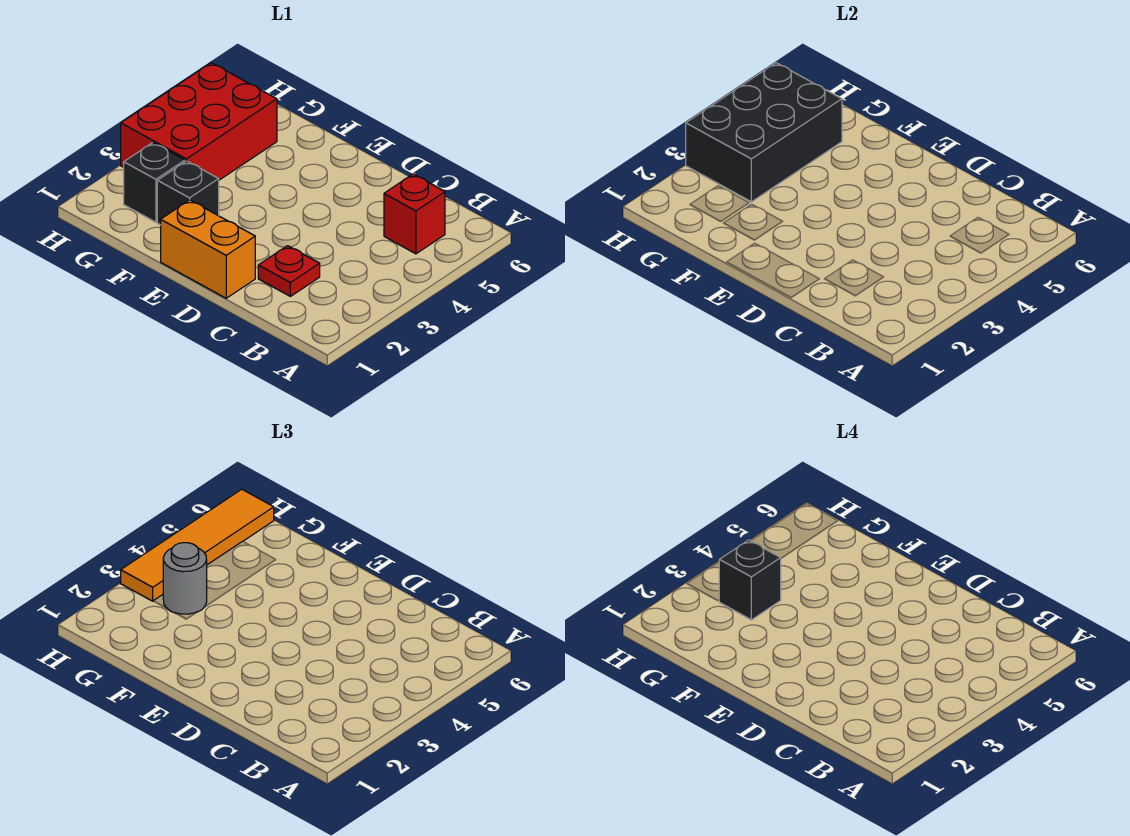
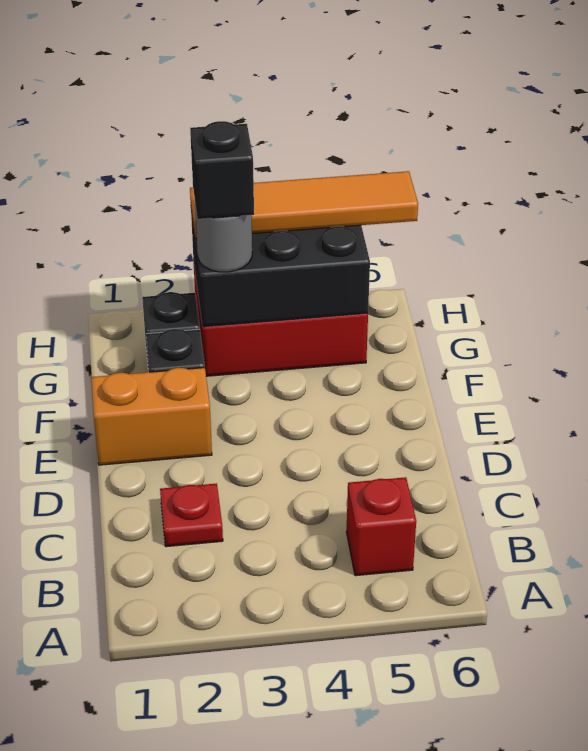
orange brick D1:E1 level 1 -> orange brick E1:E2 level 1

